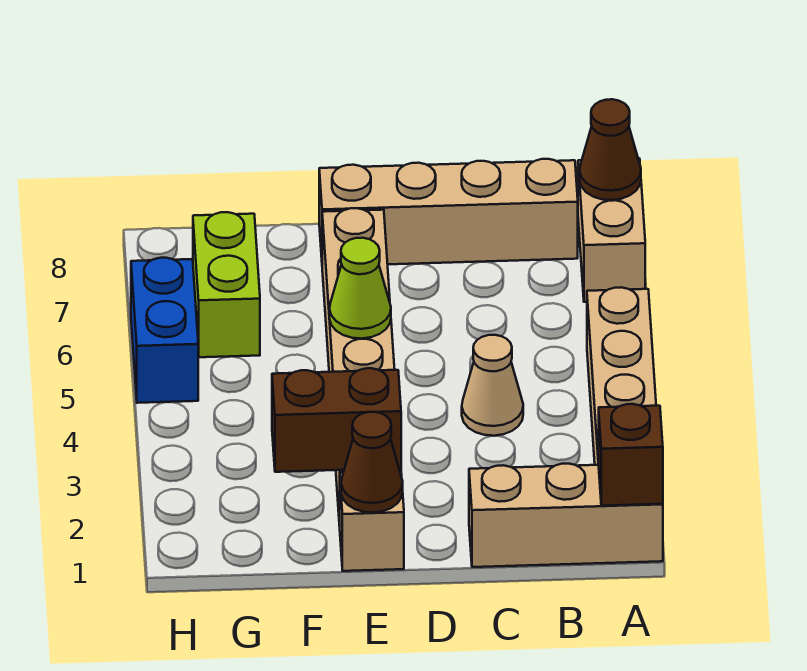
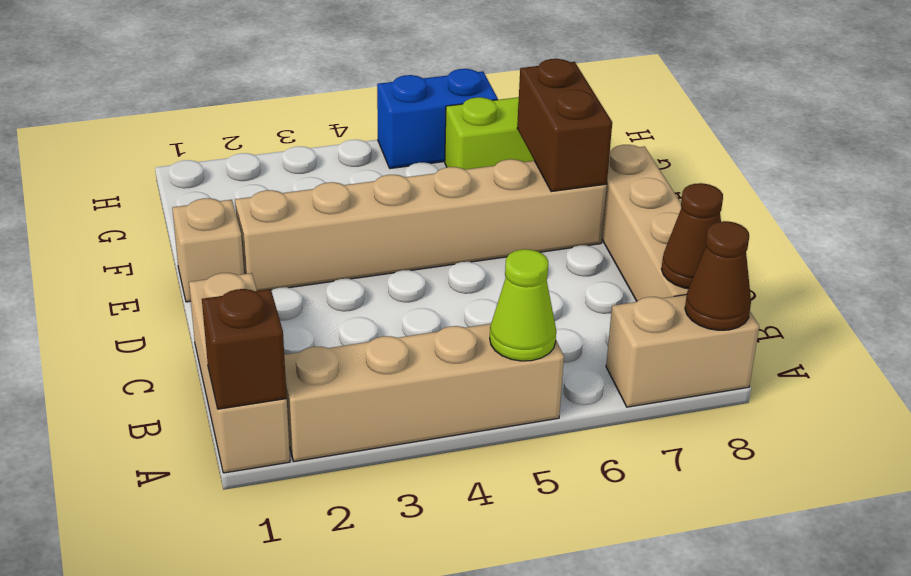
tan cone C4 level 1 -> none
brown cone E1 level 2 -> brown cone B8 level 2
brown brick E2:F2 level 2 -> brown brick E7:F7 level 2
lime cone E5 level 2 -> lime cone A5 level 2

